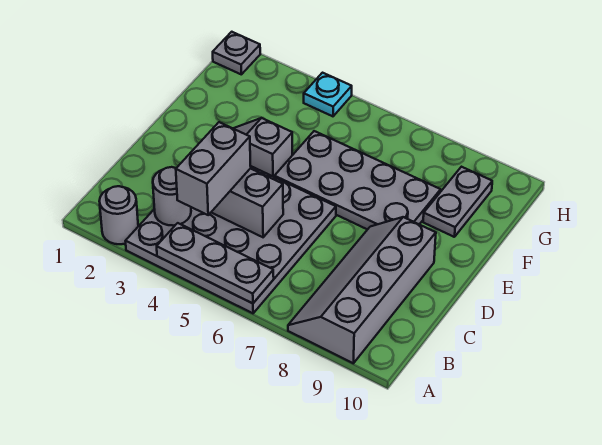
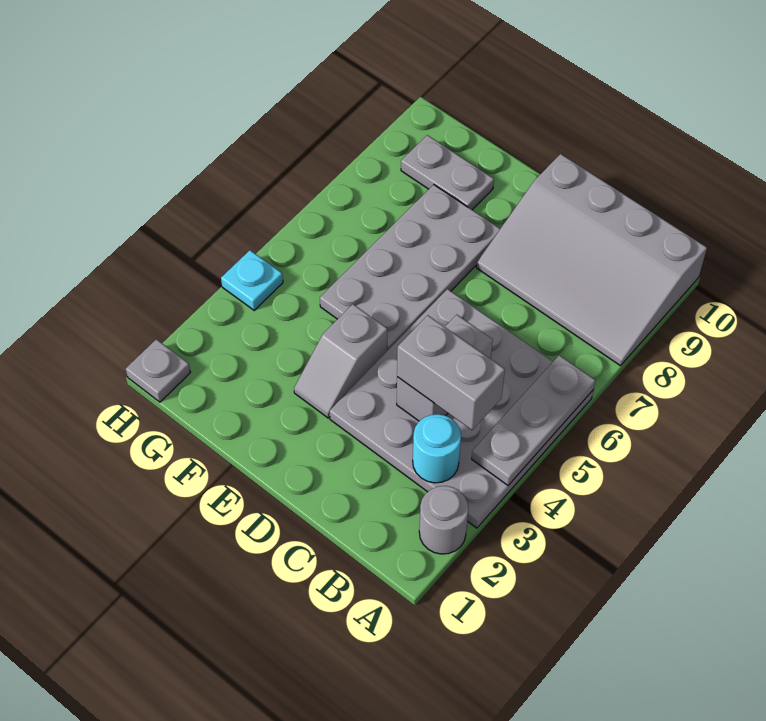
grey slope A8:D9 level 1 top 9 -> grey slope A8:D10 level 1 top 10
grey round brick B3 level 2 -> cyan round brick B3 level 2

